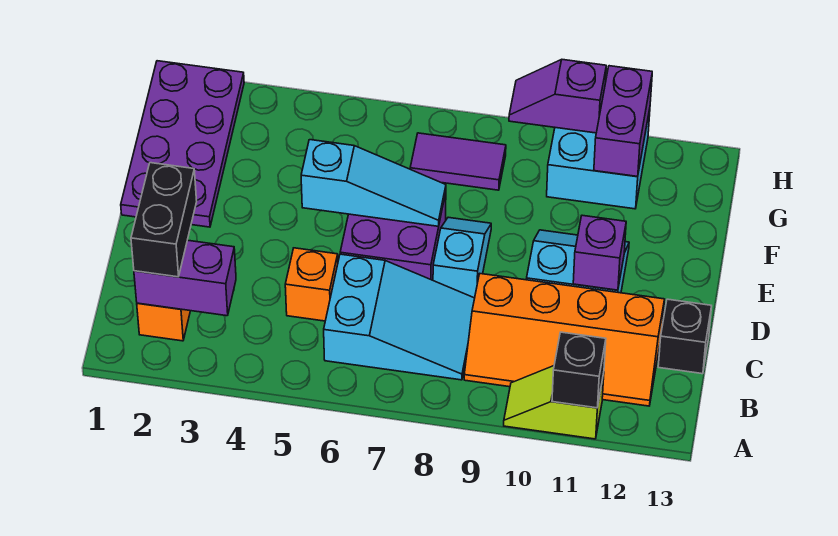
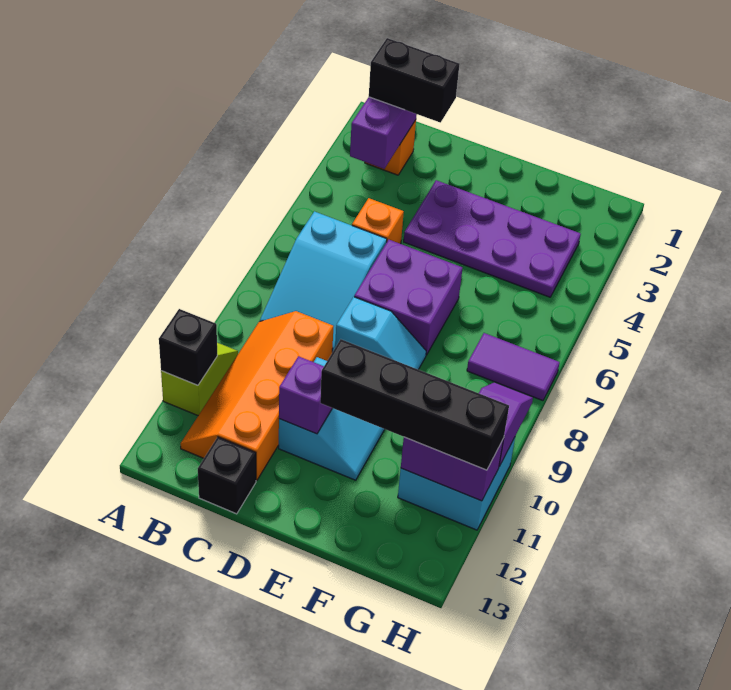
purple plate E1:H2 level 1 -> purple plate D3:G4 level 1
cyan slope E5:E7 level 2 top 5 -> none
none -> black brick E11:H11 level 3
purple tile G7:G8 level 1 -> purple tile G7:H7 level 1

